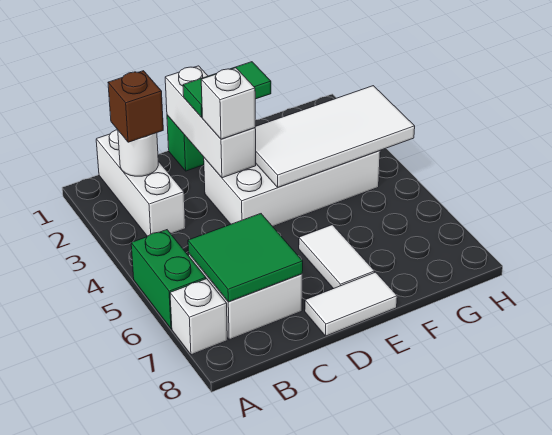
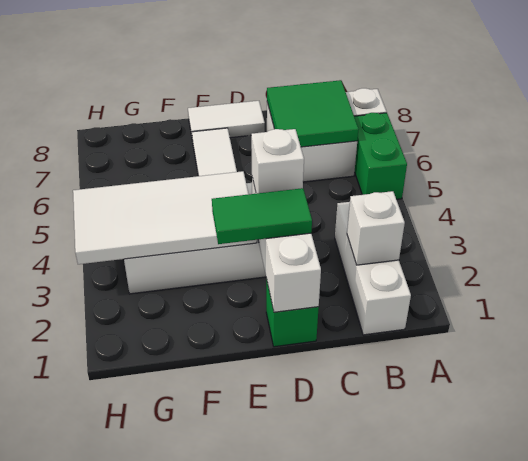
white round brick B2 level 2 -> white brick B2 level 2
brown brick B2 level 3 -> none

